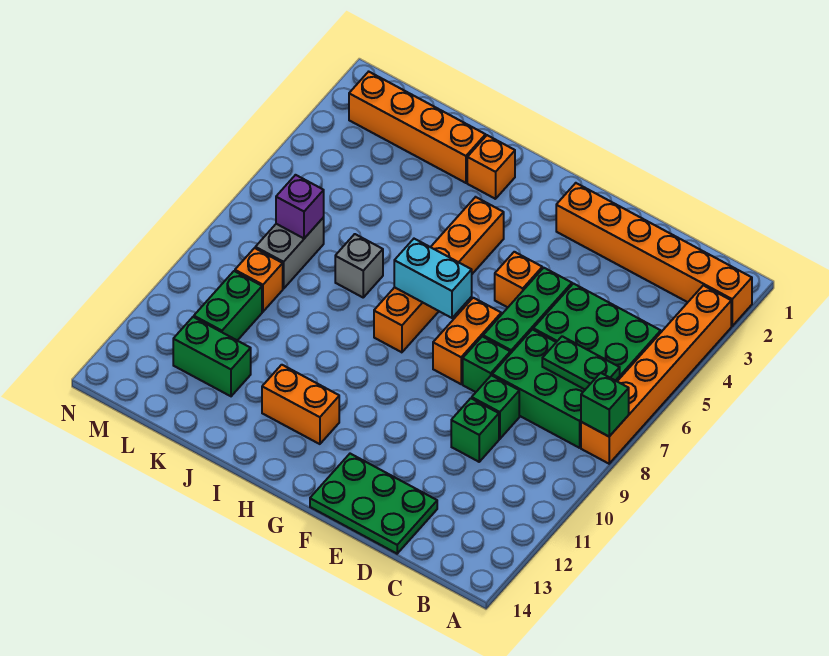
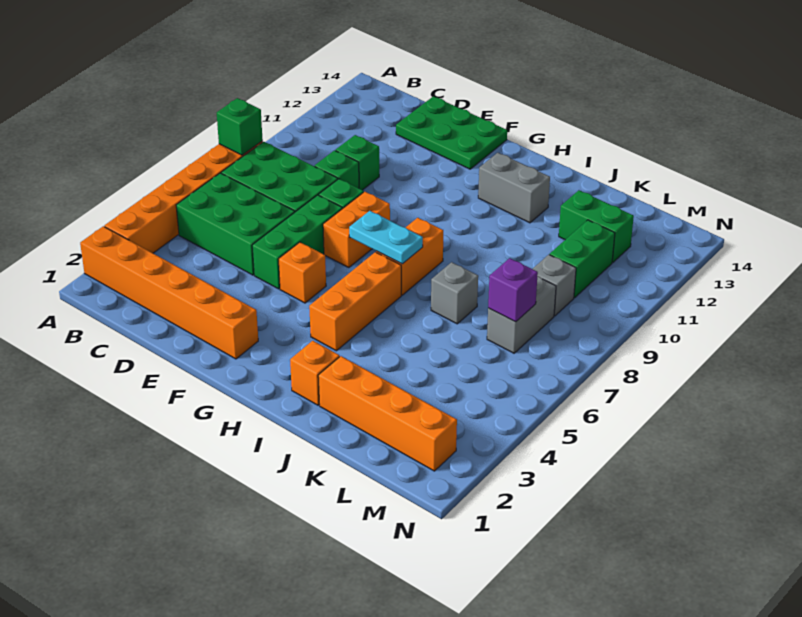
green plate B7:C7 level 2 -> none
cyan brick G7:H7 level 2 -> cyan plate G7:H7 level 2
orange brick H12:I12 level 1 -> grey brick H12:I12 level 1
orange brick L9 level 1 -> grey brick L9 level 1

